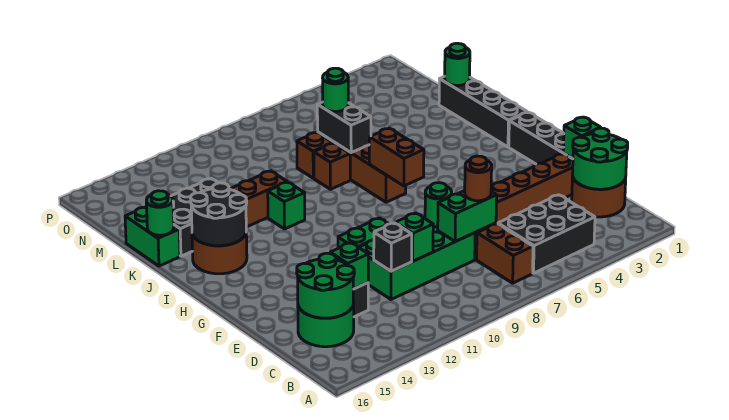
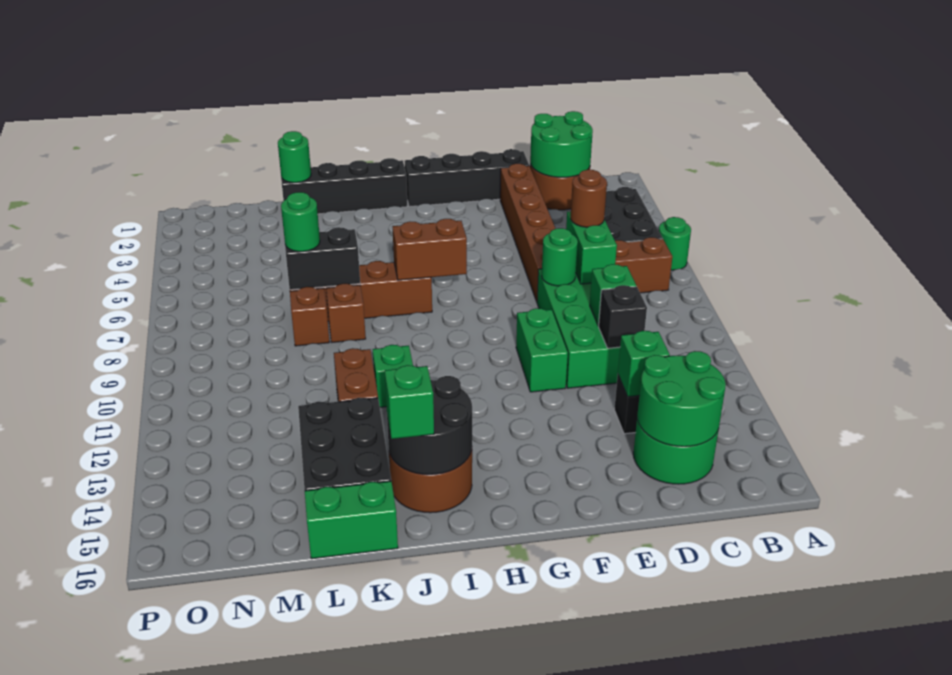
green brick E1 level 2 -> green brick J15 level 3
green round brick K16 level 2 -> green round brick A6 level 1

